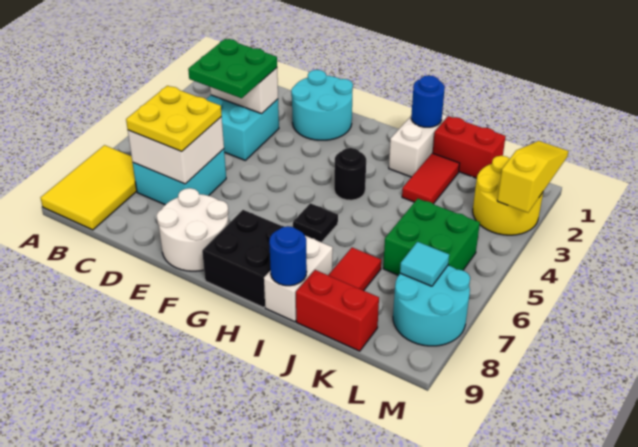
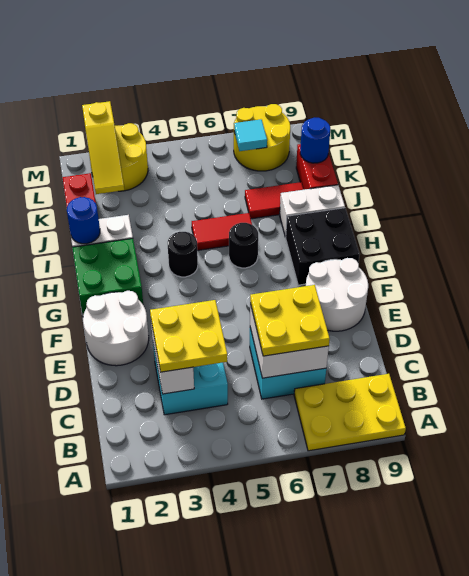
yellow tile A7:B9 level 1 -> yellow plate A7:B9 level 1
green plate C3:D4 level 3 -> yellow plate C3:D4 level 3
cyan round brick E1:F2 level 1 -> white round brick E1:F2 level 1
black plate H6 level 1 -> black round brick H6 level 1
blue round brick I9 level 2 -> blue round brick K9 level 2
red tile J2:J3 level 1 -> red tile I5:I6 level 1
green brick K5:L6 level 1 -> green brick G1:H2 level 1
cyan round brick L7:M8 level 1 -> yellow round brick L7:M8 level 1
yellow slope M1:M3 level 2 top 3 -> yellow slope K2:M2 level 2 top M

